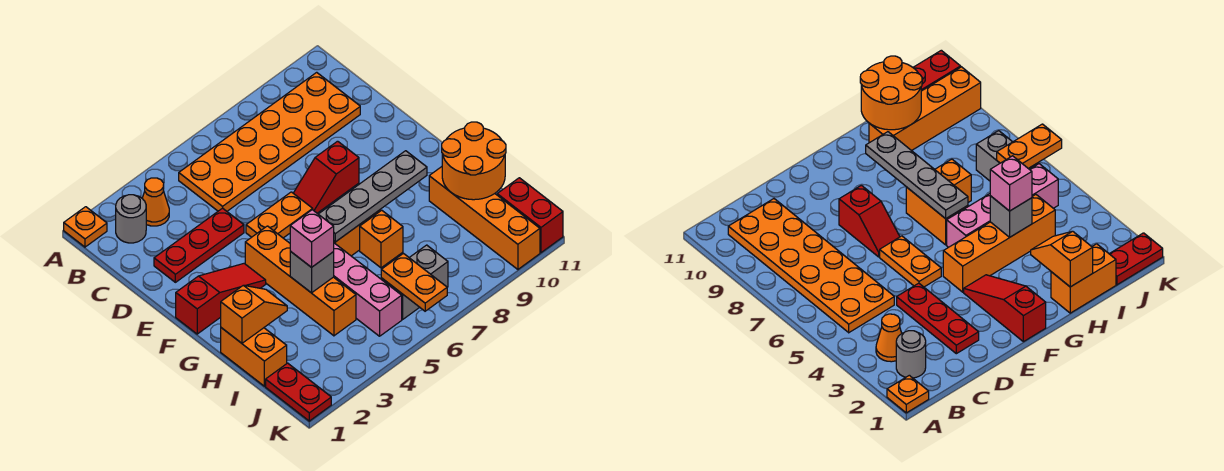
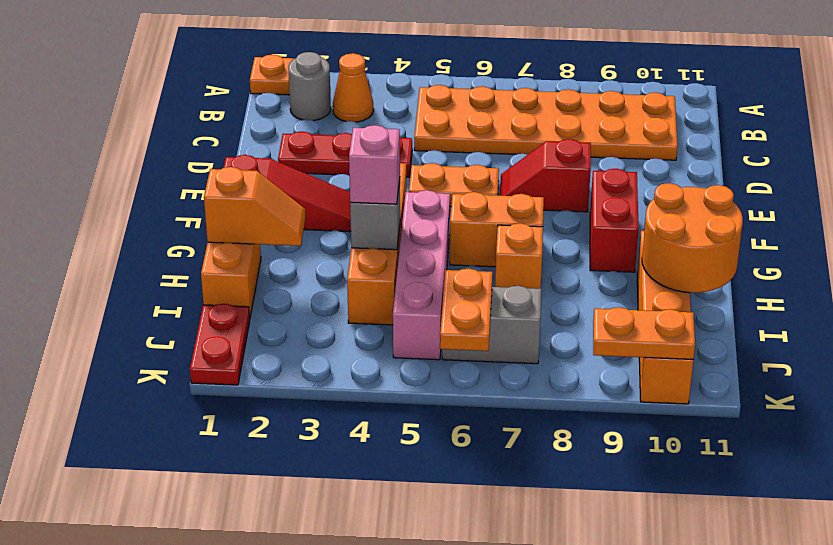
grey plate G6:G9 level 2 -> none
red brick J11:K11 level 1 -> red brick F9:G9 level 1
none -> orange plate K9:K10 level 2

